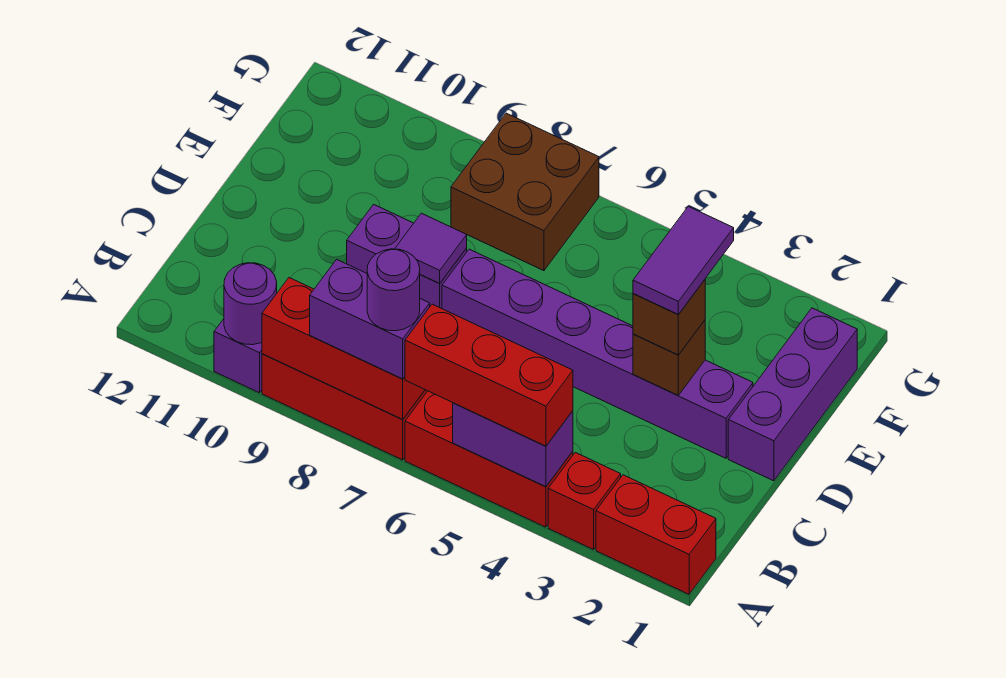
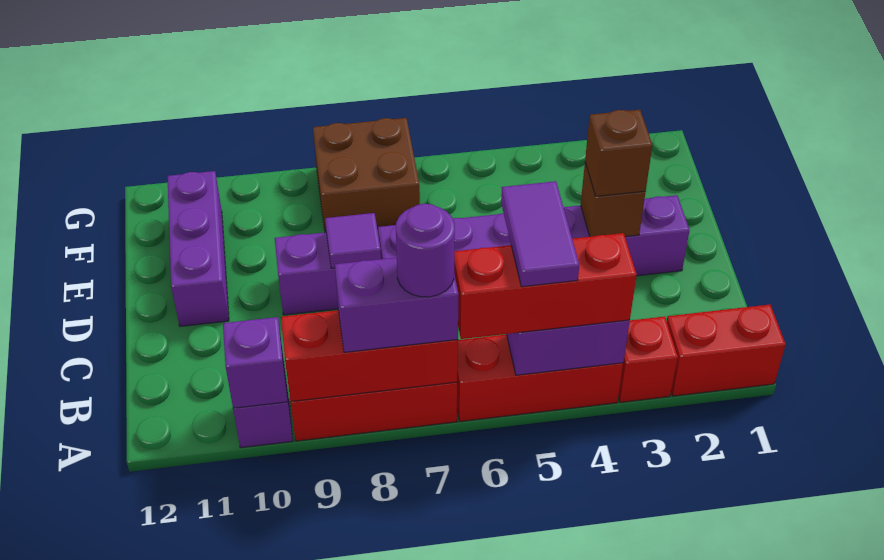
purple round brick A10 level 2 -> purple brick A10 level 2
purple brick D1:F1 level 1 -> purple brick D11:F11 level 1
purple tile D3:E3 level 4 -> purple tile A5:B5 level 4

